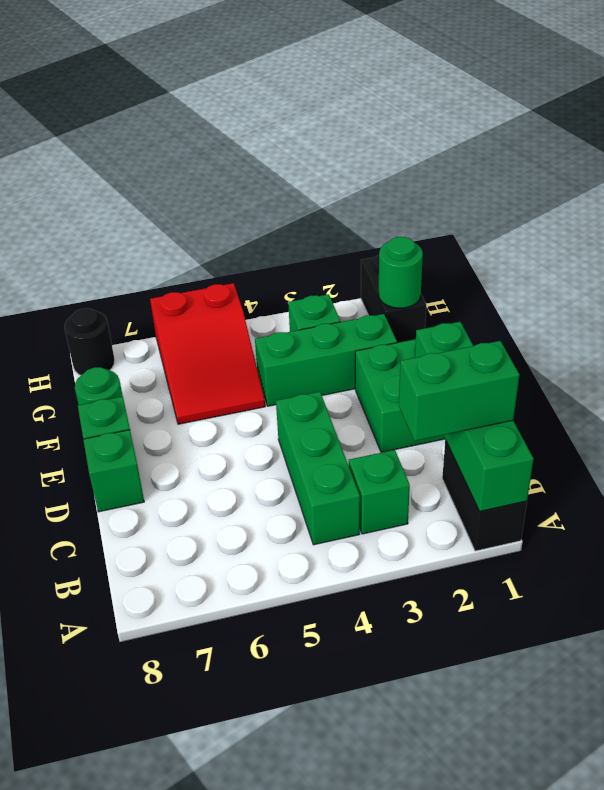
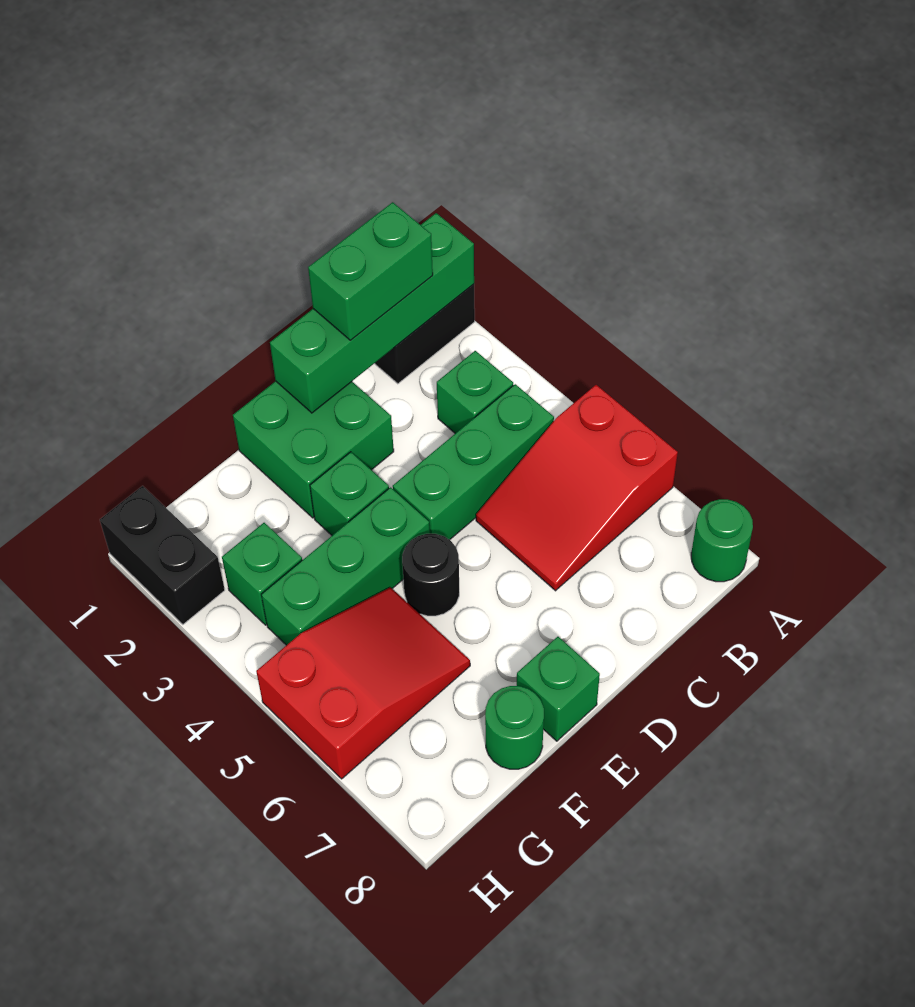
none -> red slope A5:C6 level 1 top A
green brick B1:B2 level 3 -> green brick B1:C1 level 3
green brick D8 level 1 -> green brick E3 level 1
green brick F2:F4 level 1 -> green brick E4:G4 level 1
black brick G1:H1 level 1 -> black brick H1:H2 level 1
green round brick G1 level 2 -> green round brick A8 level 1
black round brick H8 level 1 -> black round brick E5 level 1

